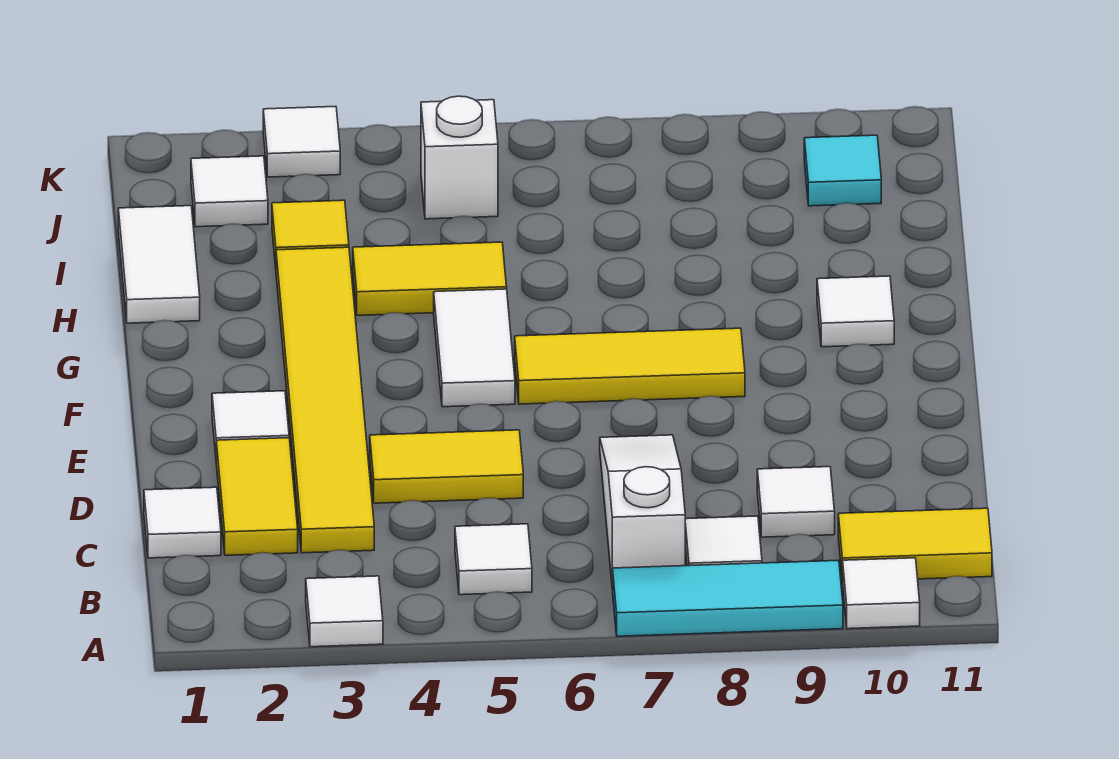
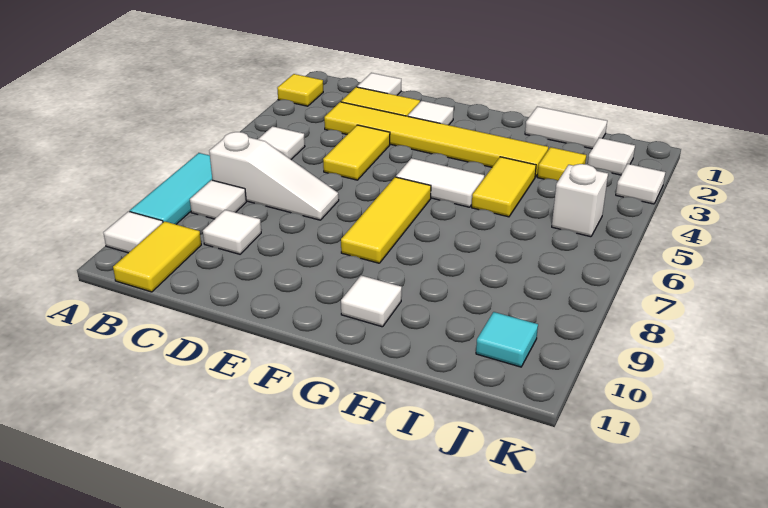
none -> yellow tile A2 level 1
white tile A3 level 1 -> none

